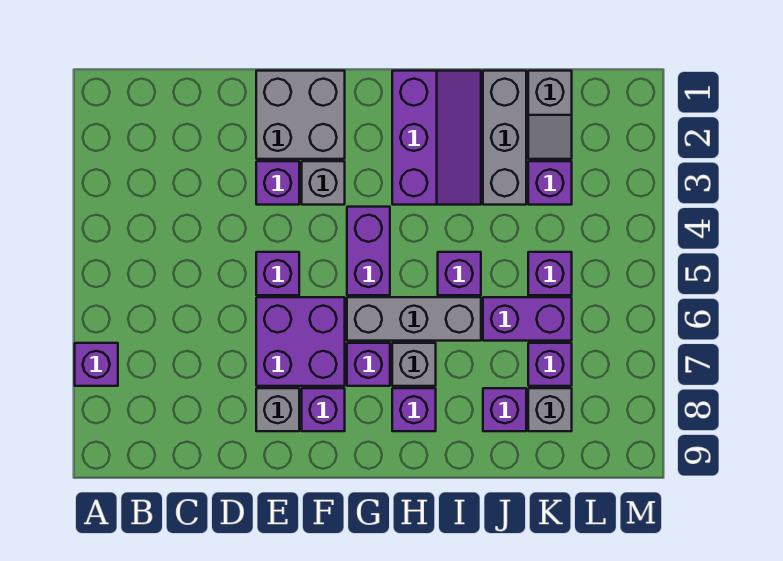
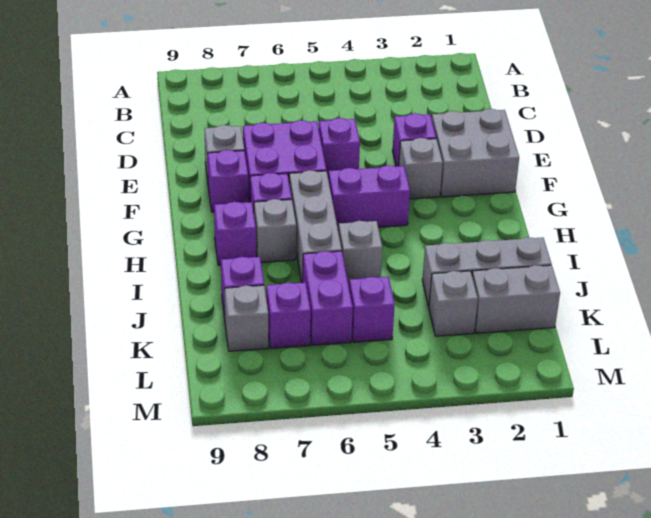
purple brick A7 level 1 -> none
purple slope H1:I3 level 1 top H -> none
purple brick I5 level 1 -> grey brick I5 level 1
grey slope K1:K2 level 1 top 1 -> grey brick K1:K2 level 1
purple brick K3 level 1 -> grey brick K3 level 1

